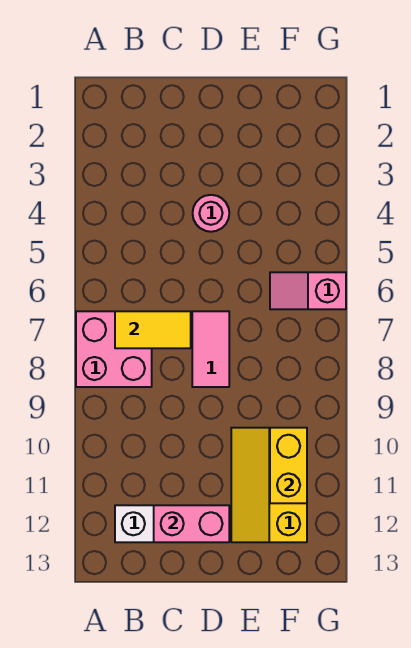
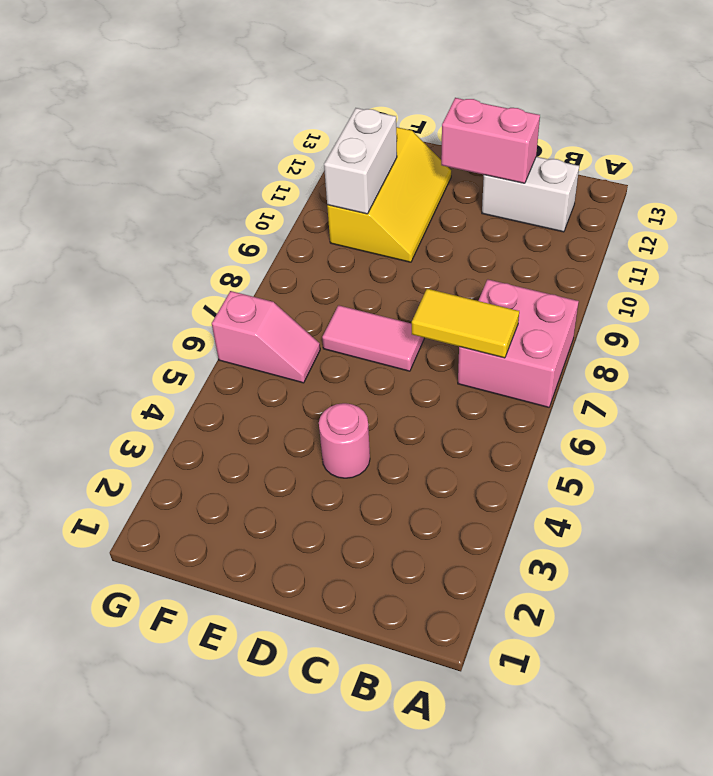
pink tile D7:D8 level 1 -> pink tile D7:E7 level 1
yellow brick F10:F11 level 2 -> white brick F10:F11 level 2

